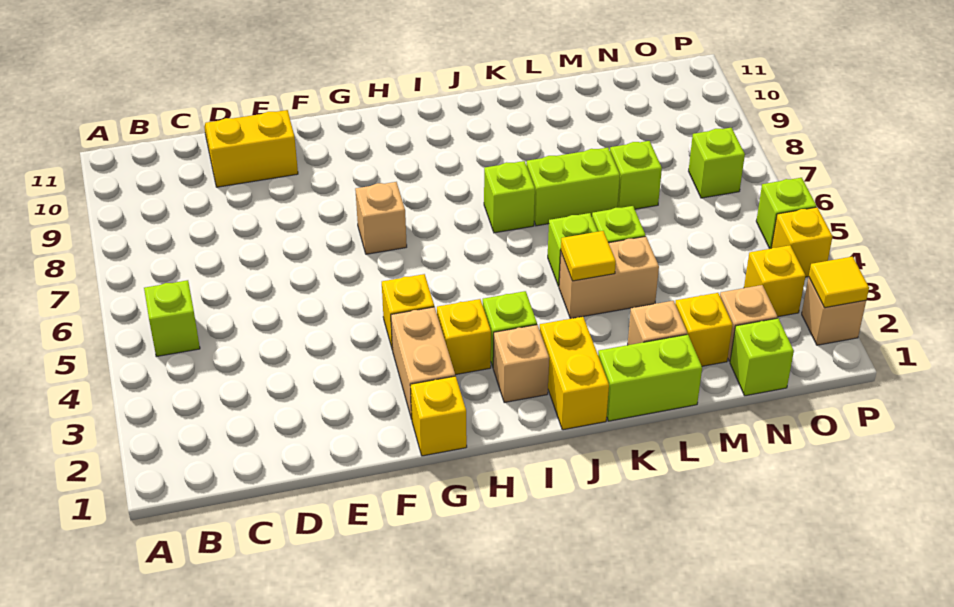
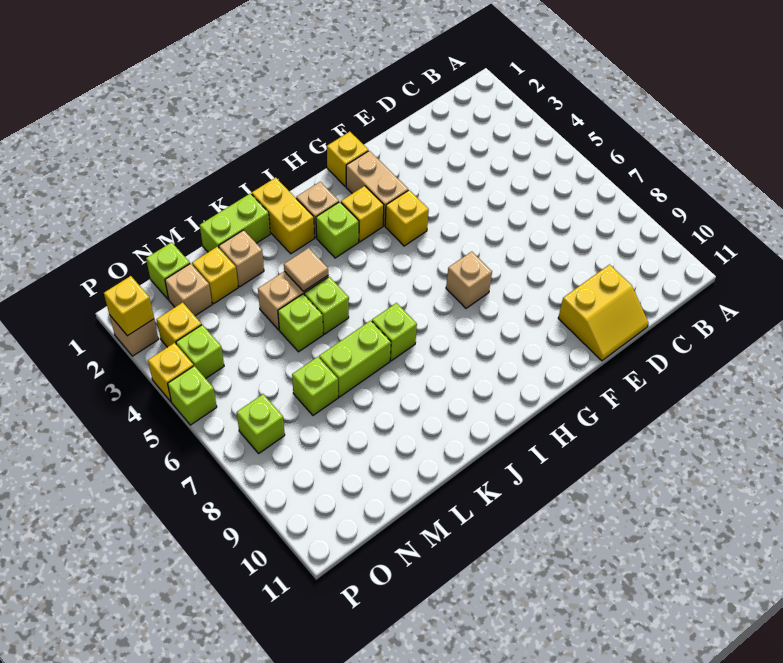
lime brick B5 level 1 -> lime brick O4 level 1
yellow tile K4 level 2 -> tan tile K4 level 2
yellow tile P2 level 2 -> yellow brick P2 level 2

